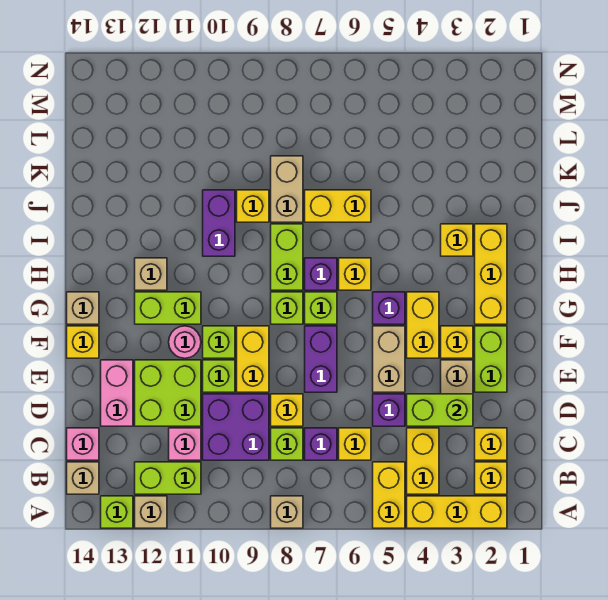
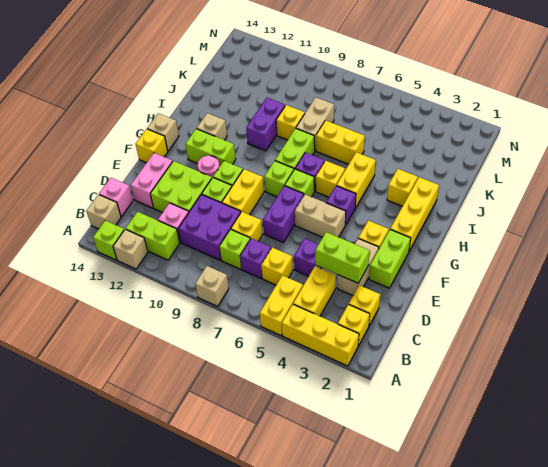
tan brick E5:F5 level 1 -> tan brick F5:F6 level 1
yellow brick F4:G4 level 1 -> yellow brick H5:I5 level 1

